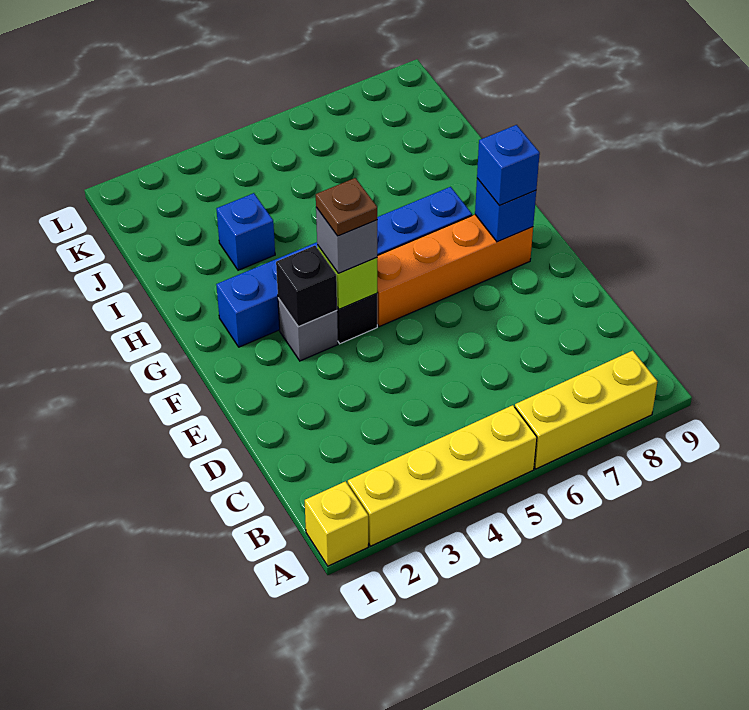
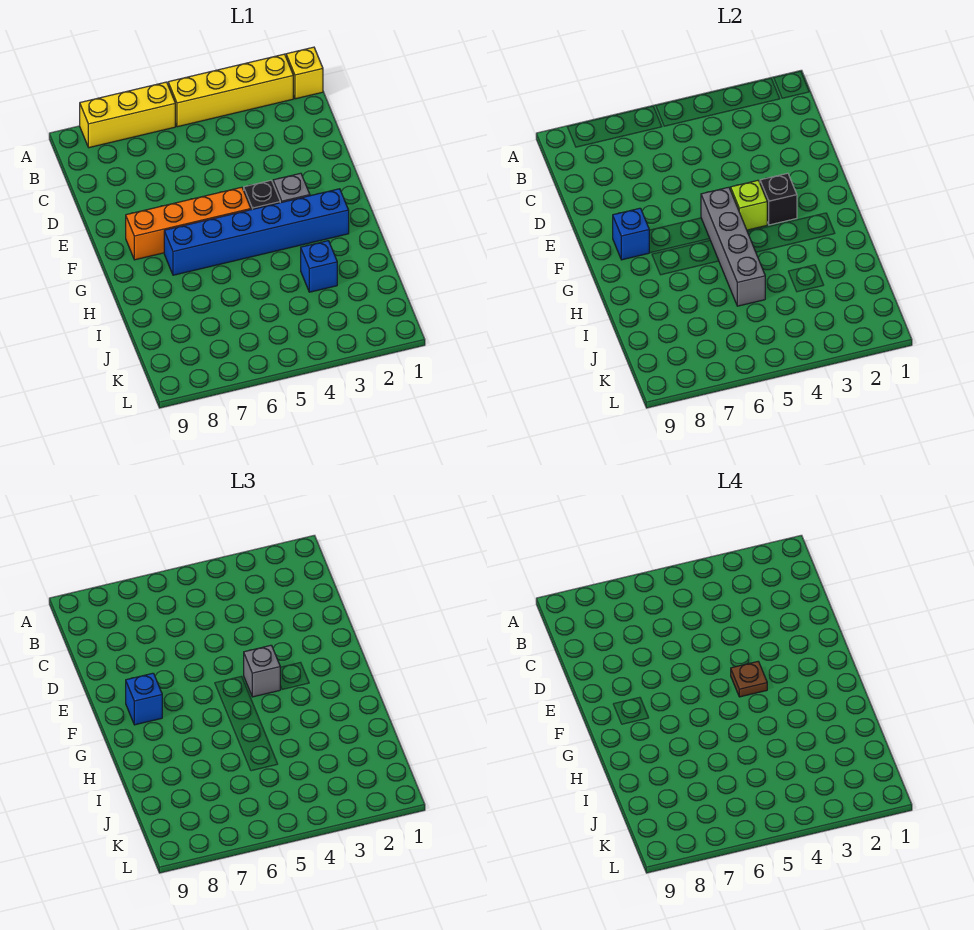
none -> grey brick F5:I5 level 2

